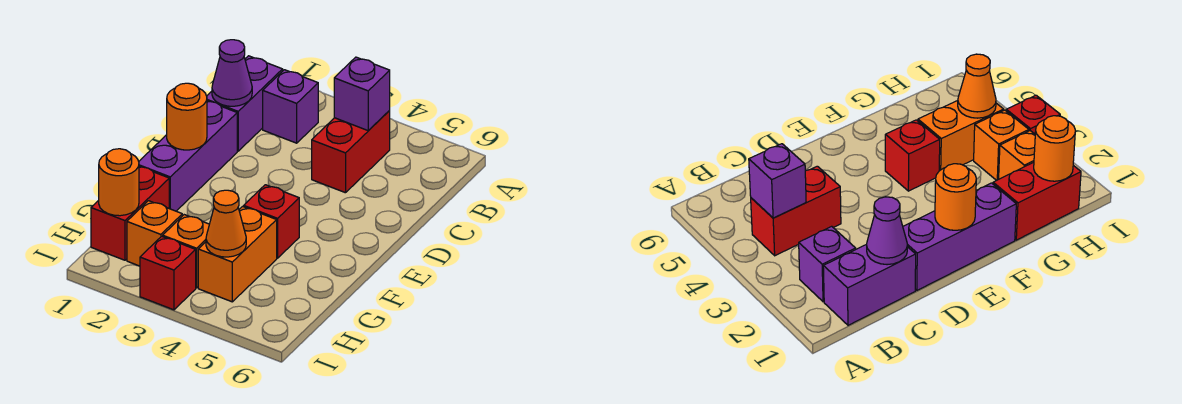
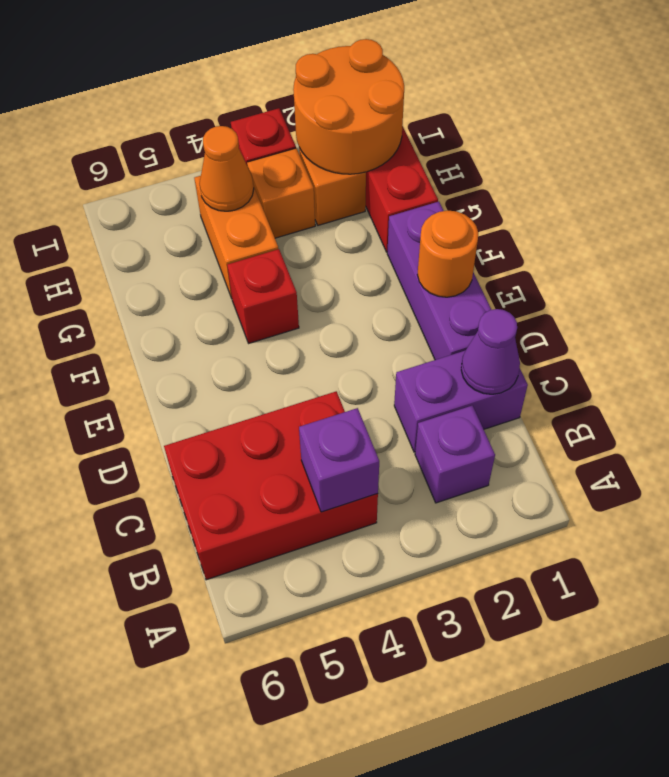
purple brick B1:C1 level 1 -> purple brick C1:C2 level 1
red brick B4:C4 level 1 -> red brick B4:C6 level 1
orange round brick H1 level 2 -> orange round brick H1:I2 level 2

